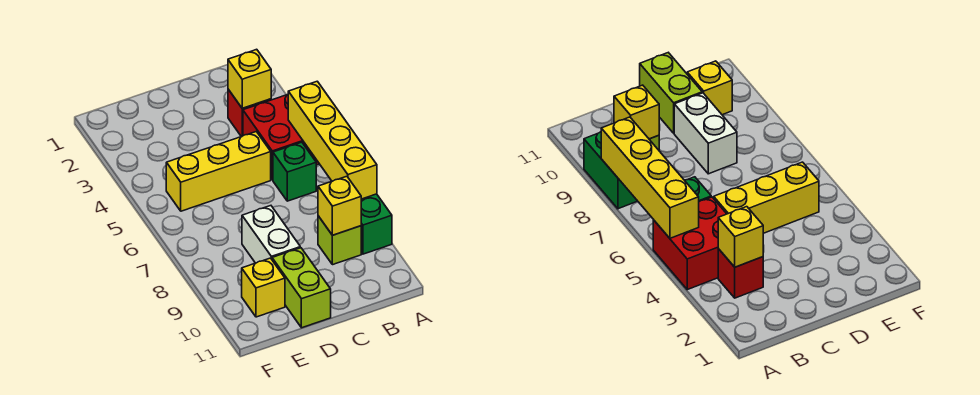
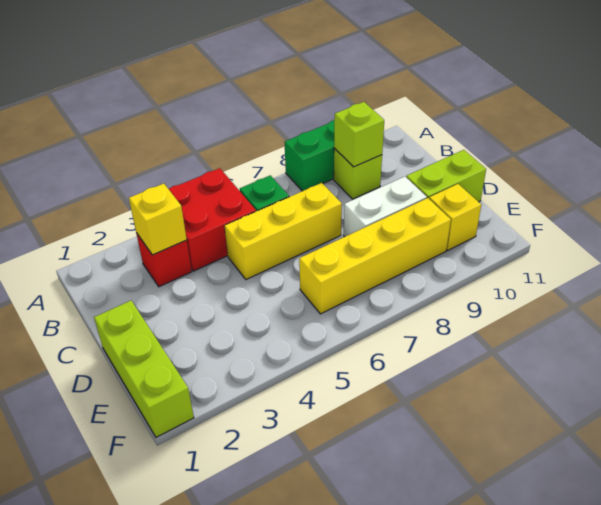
yellow brick A5:A8 level 2 -> yellow brick E6:E9 level 1
yellow brick B9 level 2 -> lime brick B9 level 2
yellow brick C5:E5 level 1 -> yellow brick C5:C7 level 1
none -> lime brick D1:F1 level 1

